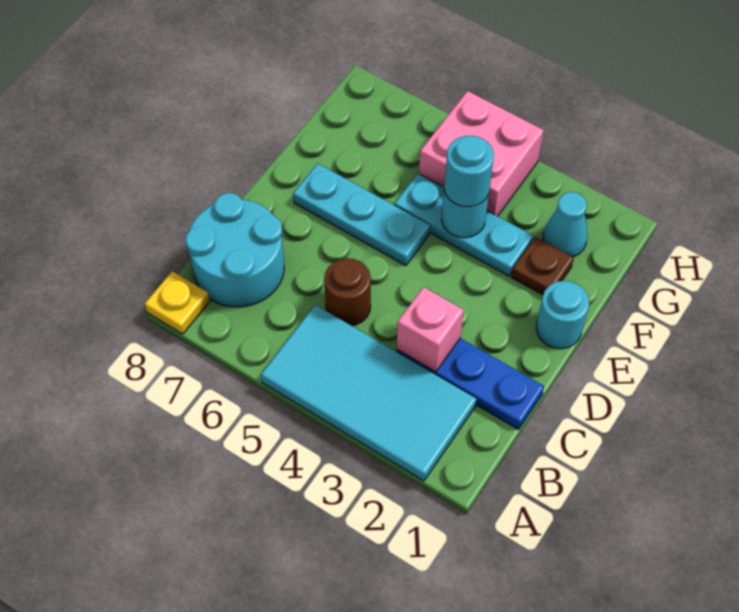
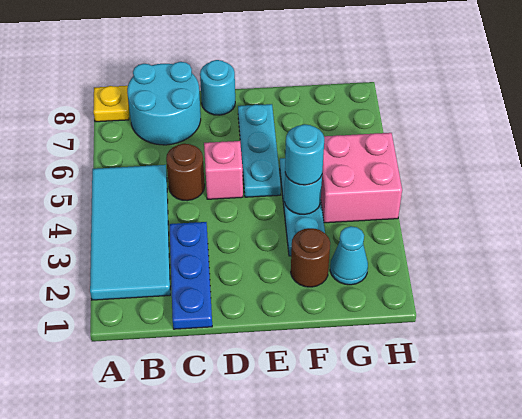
pink brick C3 level 2 -> pink brick D5 level 1
cyan round brick E1 level 1 -> cyan round brick D8 level 1
brown plate F2 level 1 -> brown round brick F2 level 1

